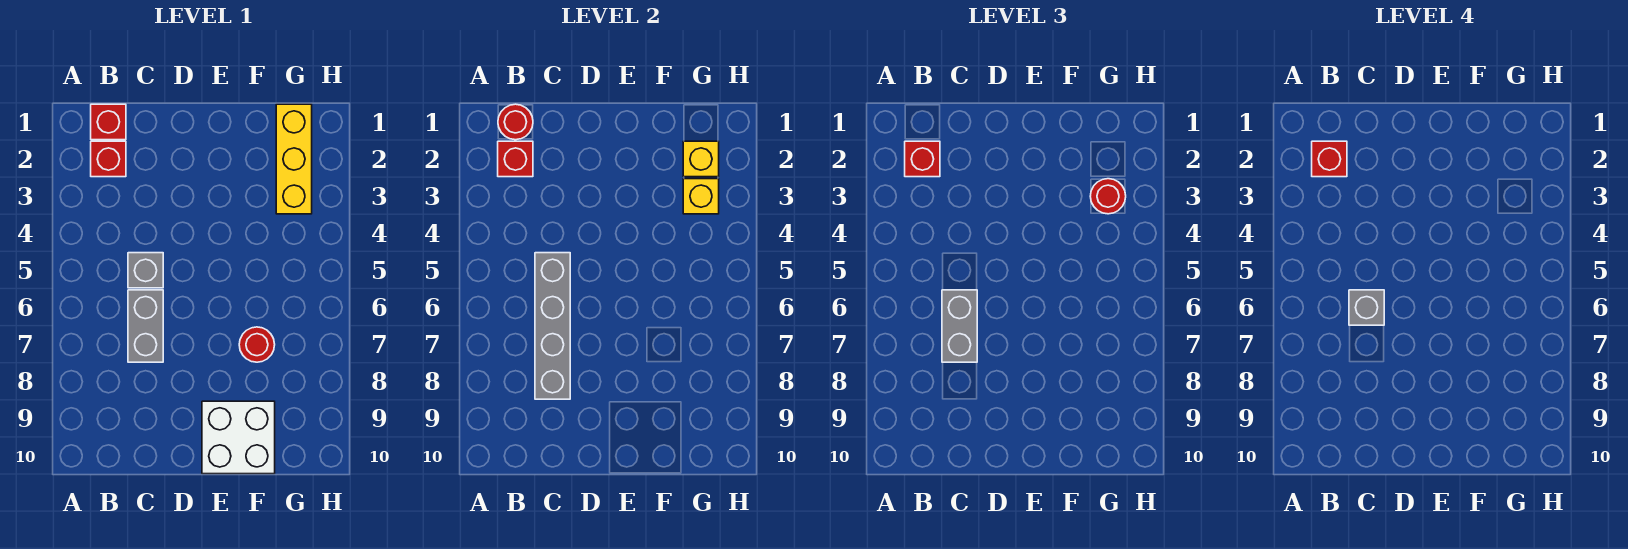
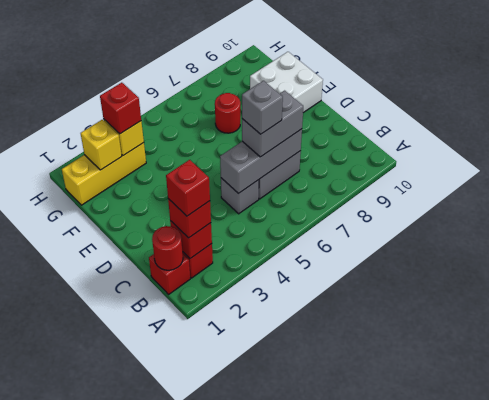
grey brick C5:C8 level 2 -> grey brick C5:C7 level 2
red round brick G3 level 3 -> red brick G3 level 3

